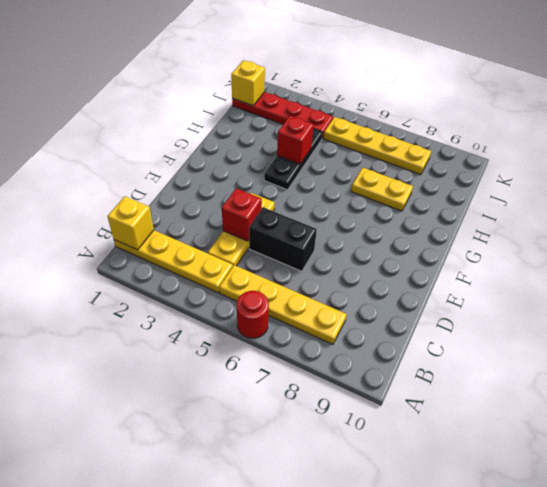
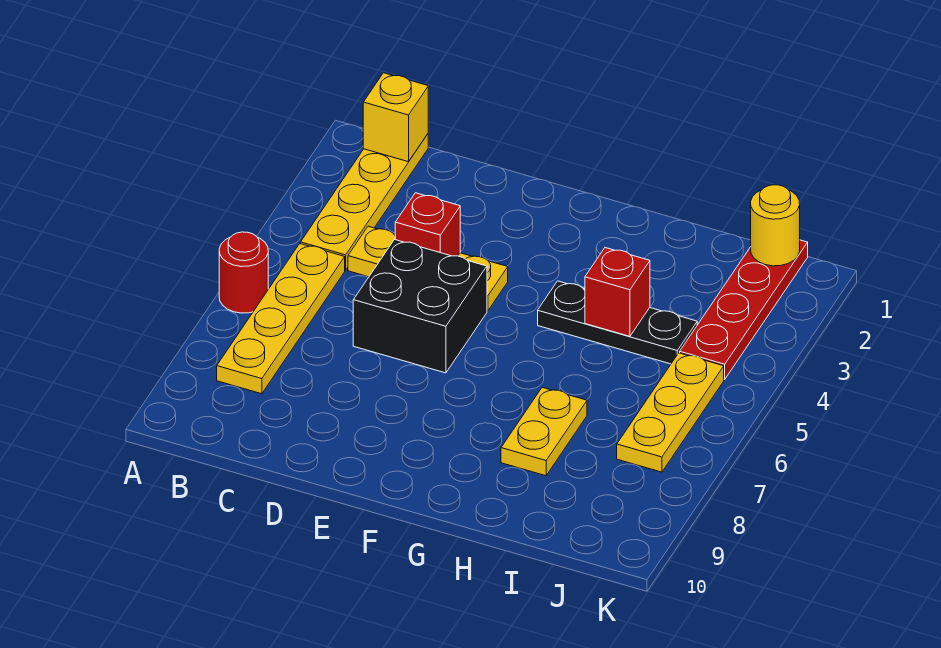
black brick D5:D6 level 1 -> black brick D5:E6 level 1
yellow brick J1 level 2 -> yellow round brick J1 level 2
yellow plate J5:J8 level 1 -> yellow plate J5:J7 level 1

